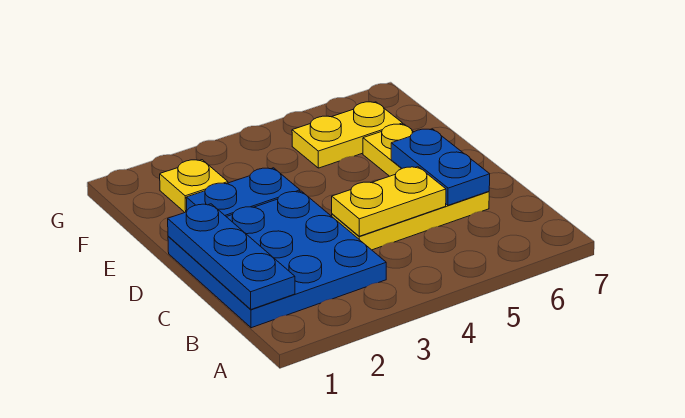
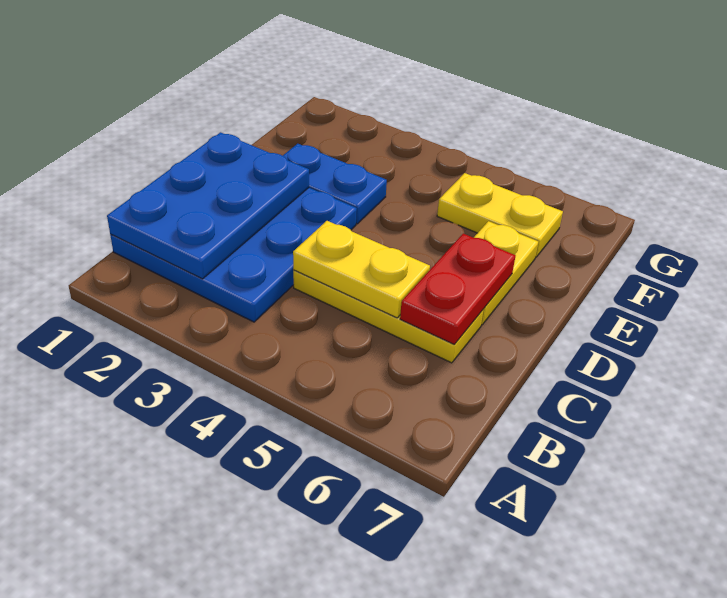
blue plate B1:D1 level 2 -> blue plate B1:D2 level 2
blue plate C6:D6 level 2 -> red plate C6:D6 level 2
yellow plate F2 level 1 -> none

